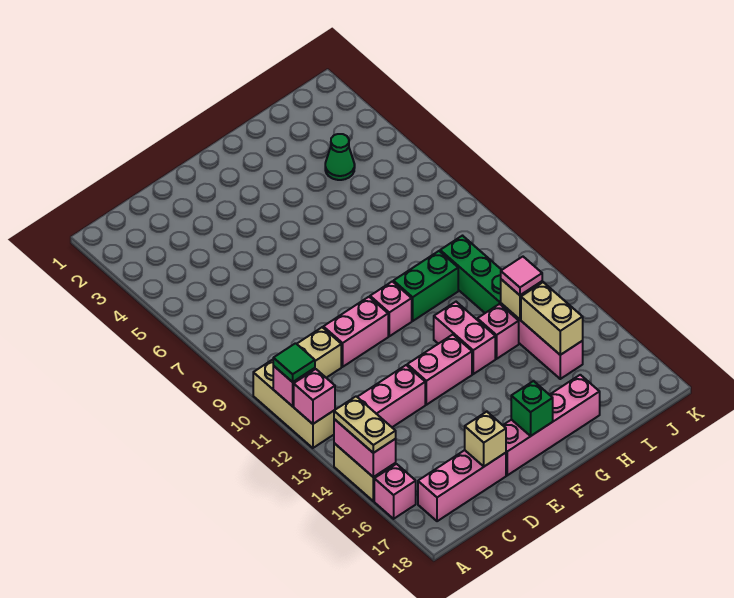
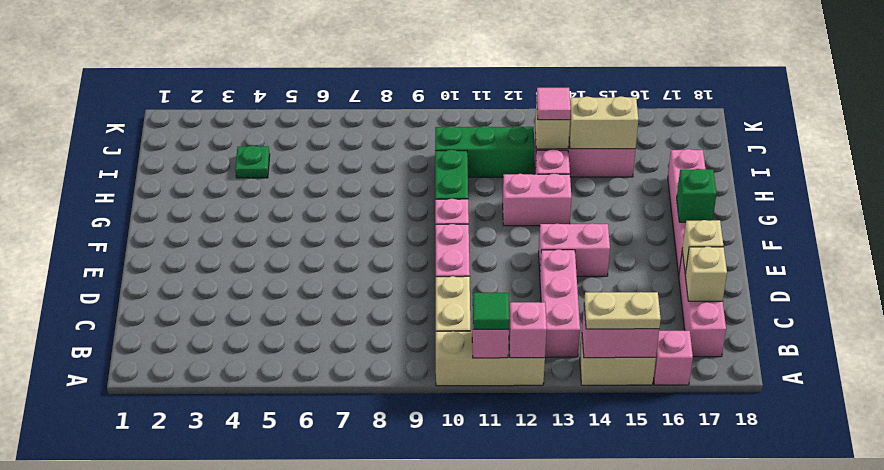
none -> tan brick C17 level 2
pink brick E13:F13 level 1 -> pink brick E13:E14 level 1
green cone I4 level 1 -> green plate I4 level 1

